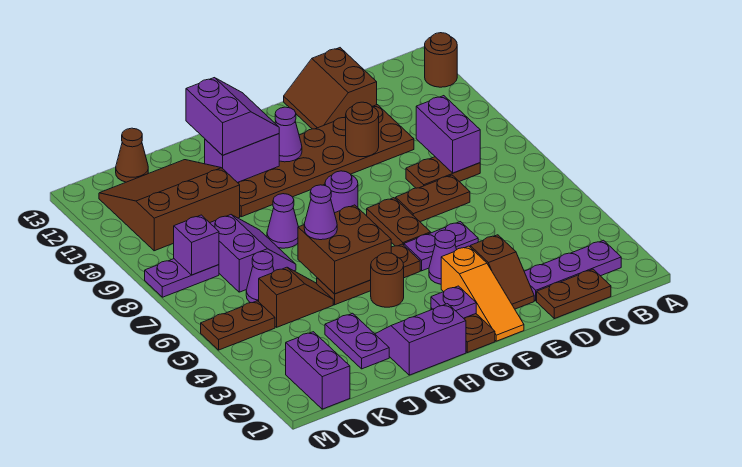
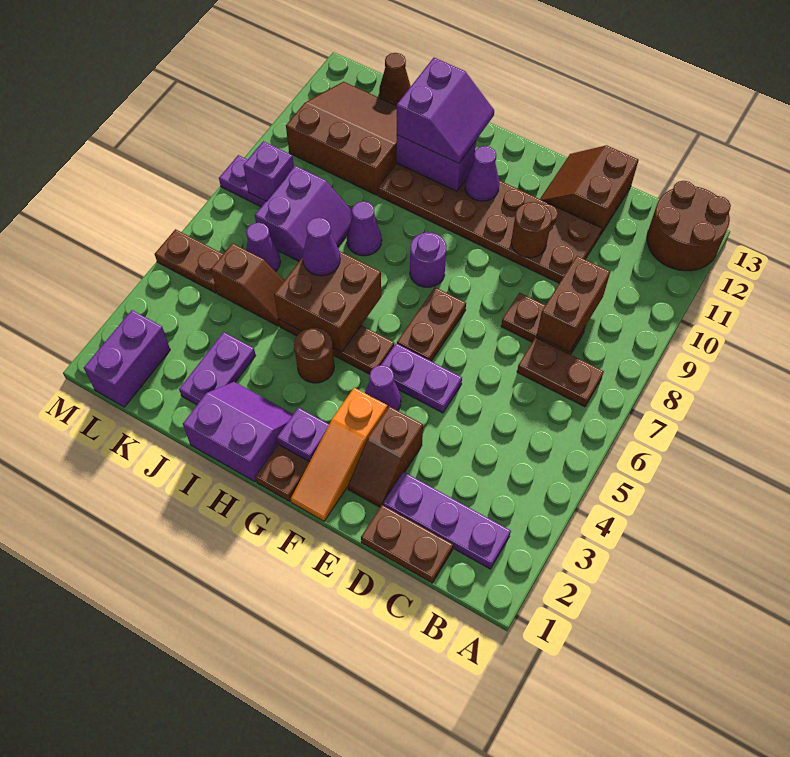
brown round brick A12 level 1 -> brown round brick A12:B13 level 1
purple brick C8:C9 level 2 -> brown brick C8:C9 level 2
brown plate D7:E7 level 1 -> brown plate B7:C7 level 1

